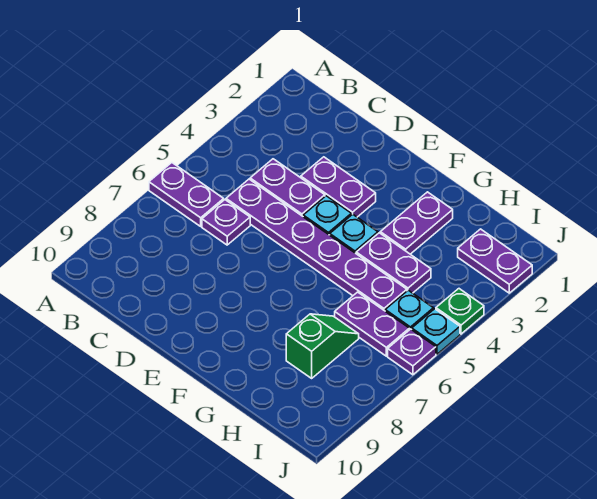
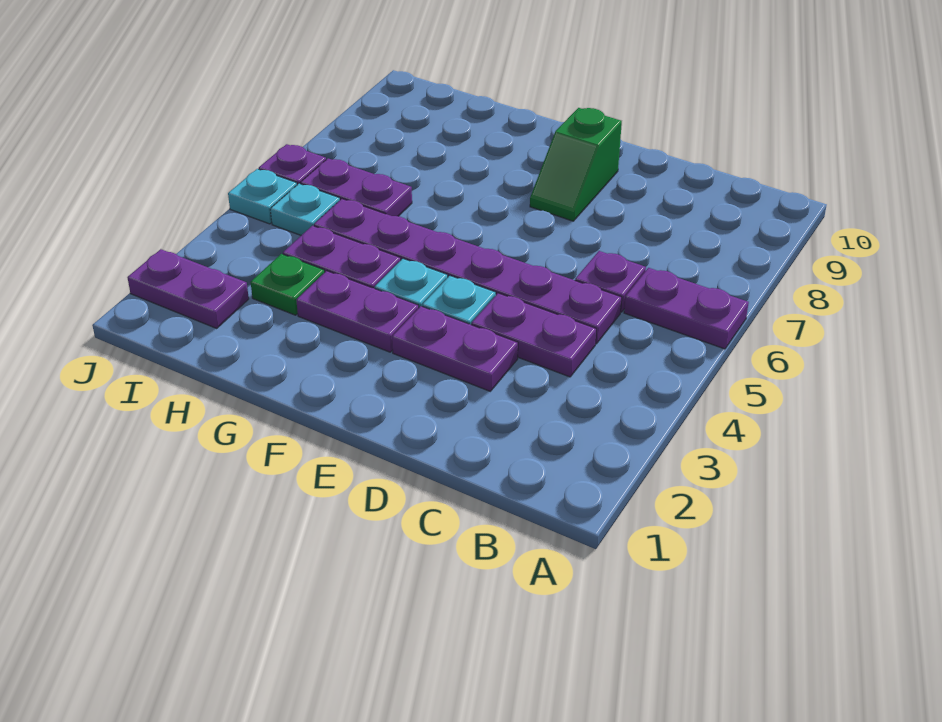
purple plate G2:G3 level 1 -> purple plate F3:G3 level 1
green slope H7:H8 level 1 top 8 -> green slope E8:E9 level 1 top 9
green plate J4 level 1 -> green plate H3 level 1

